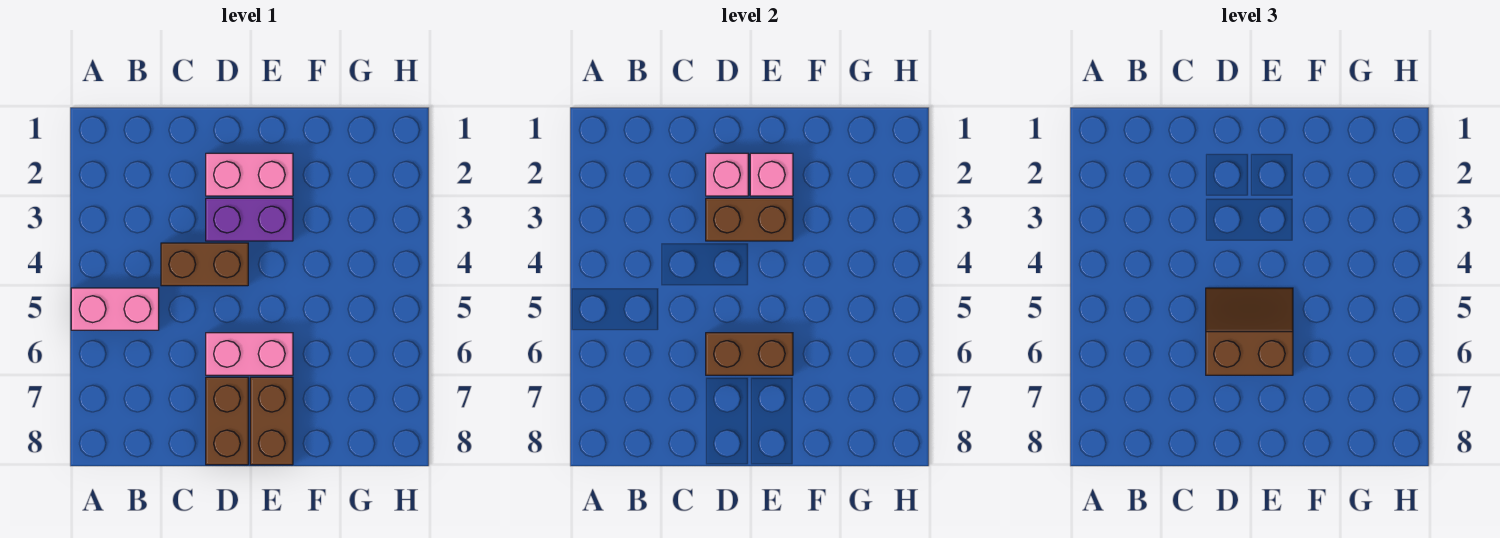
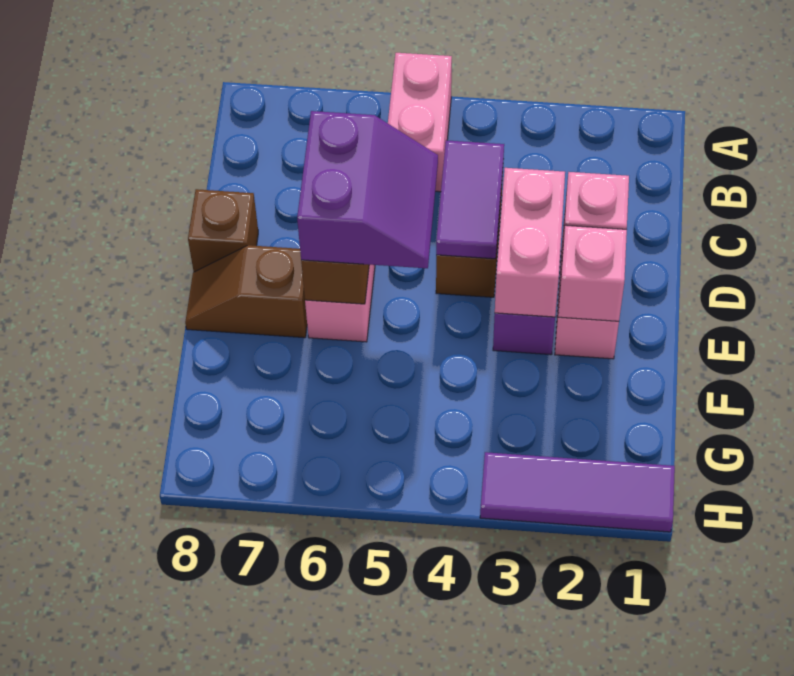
none -> purple tile C4:D4 level 2
brown brick D3:E3 level 2 -> pink brick D3:E3 level 2
brown slope D5:E6 level 3 top 6 -> purple slope D5:E6 level 3 top 6
brown brick D7:D8 level 1 -> brown brick D8 level 1
brown brick E7:E8 level 1 -> brown slope E7:E8 level 1 top 7
none -> purple tile H1:H3 level 1

